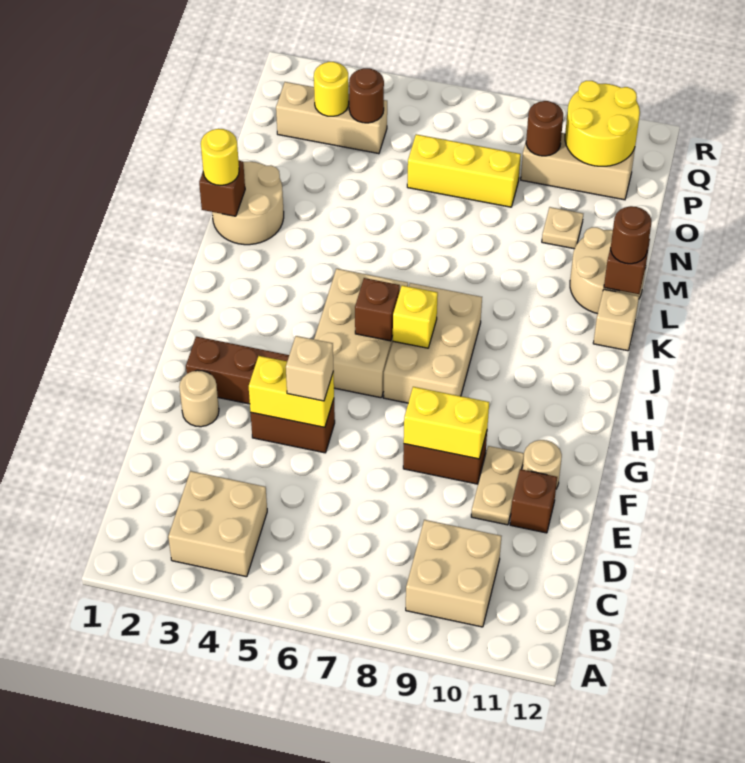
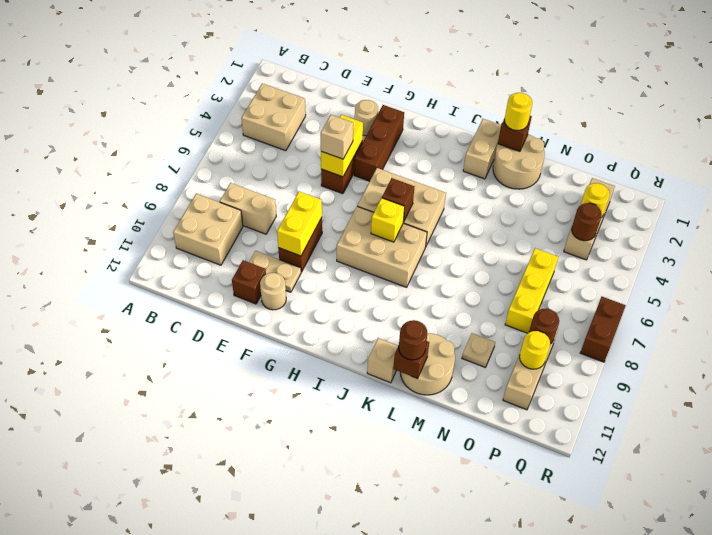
none -> tan brick C8:D8 level 1
none -> tan brick K1:K2 level 1
yellow round brick P10:Q11 level 2 -> yellow round brick P10 level 2
none -> brown brick R7:R8 level 1

